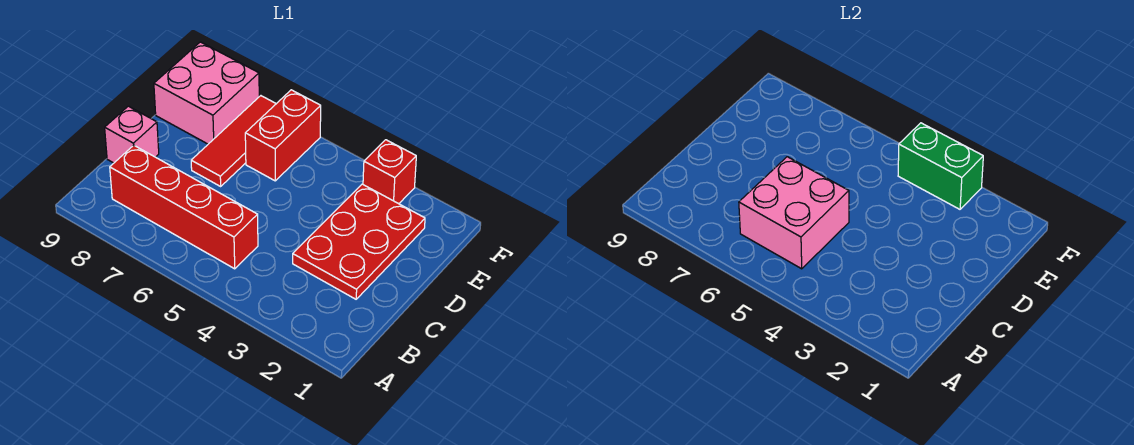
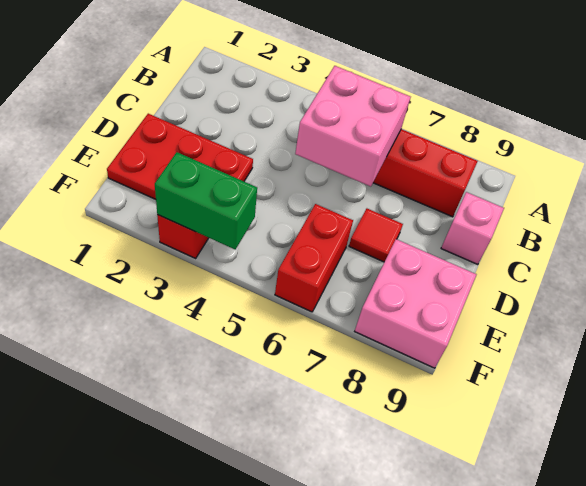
red plate C2:E3 level 1 -> red plate D1:E3 level 1
red tile D7:F7 level 1 -> red tile D7 level 1

